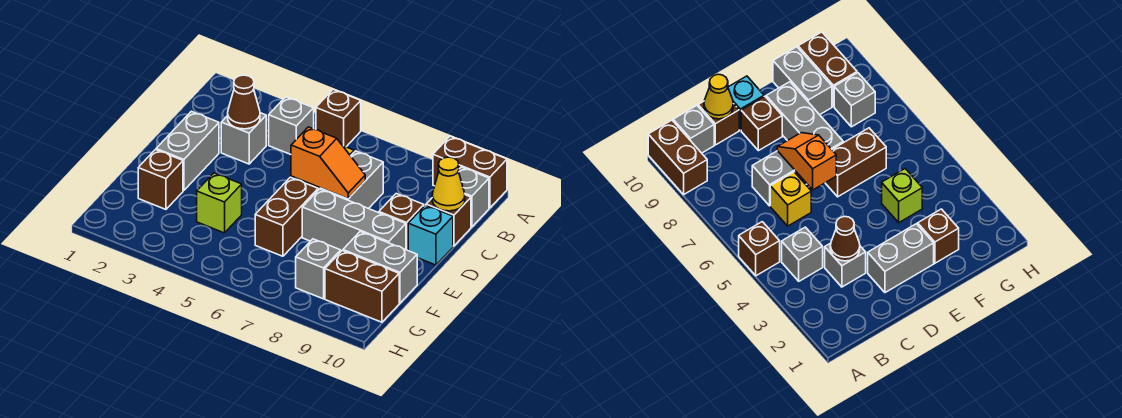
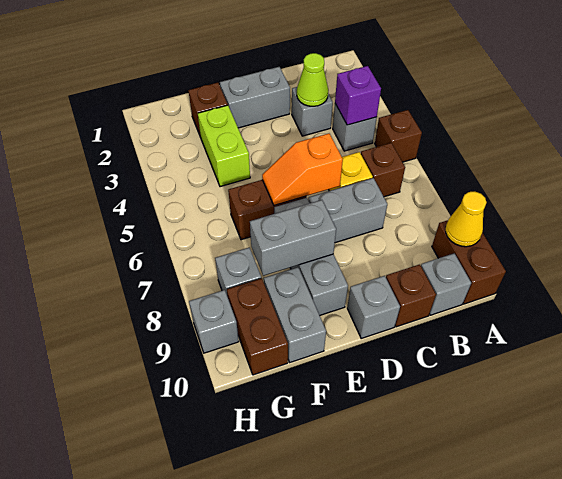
none -> purple brick B4 level 2
brown cone C3 level 2 -> lime cone C3 level 2
yellow cone C10 level 2 -> yellow cone A9 level 2
orange slope D6:D7 level 2 top 6 -> orange slope D6:E6 level 2 top D
brown brick D9 level 1 -> brown brick B6 level 1
cyan brick D10 level 1 -> grey brick D10 level 1
none -> grey brick E8:F8 level 2
lime brick F4 level 1 -> lime brick F3:F4 level 1
none -> grey brick H9 level 1

